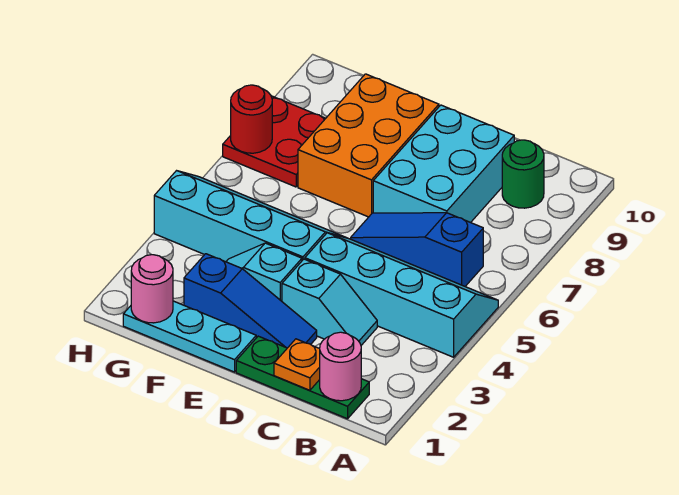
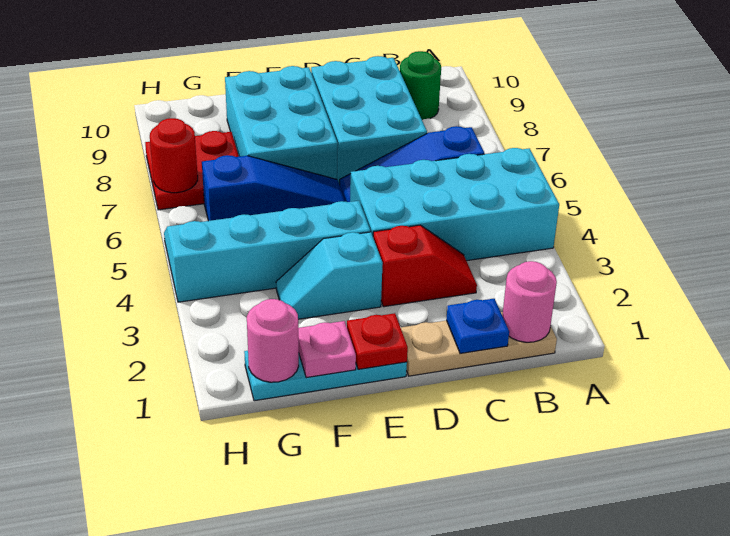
cyan slope A4:D5 level 1 top 4 -> cyan brick A4:D5 level 1
green plate B1:D1 level 1 -> tan plate B1:D1 level 1
orange plate C1 level 2 -> blue plate C1 level 2
cyan slope C3:D3 level 1 top D -> red slope C3:D3 level 1 top D
blue slope D2:F2 level 1 top F -> blue slope E6:G6 level 1 top G
none -> red plate E1 level 2
orange brick E7:F9 level 1 -> cyan brick E7:F9 level 1
none -> pink plate F1 level 2

